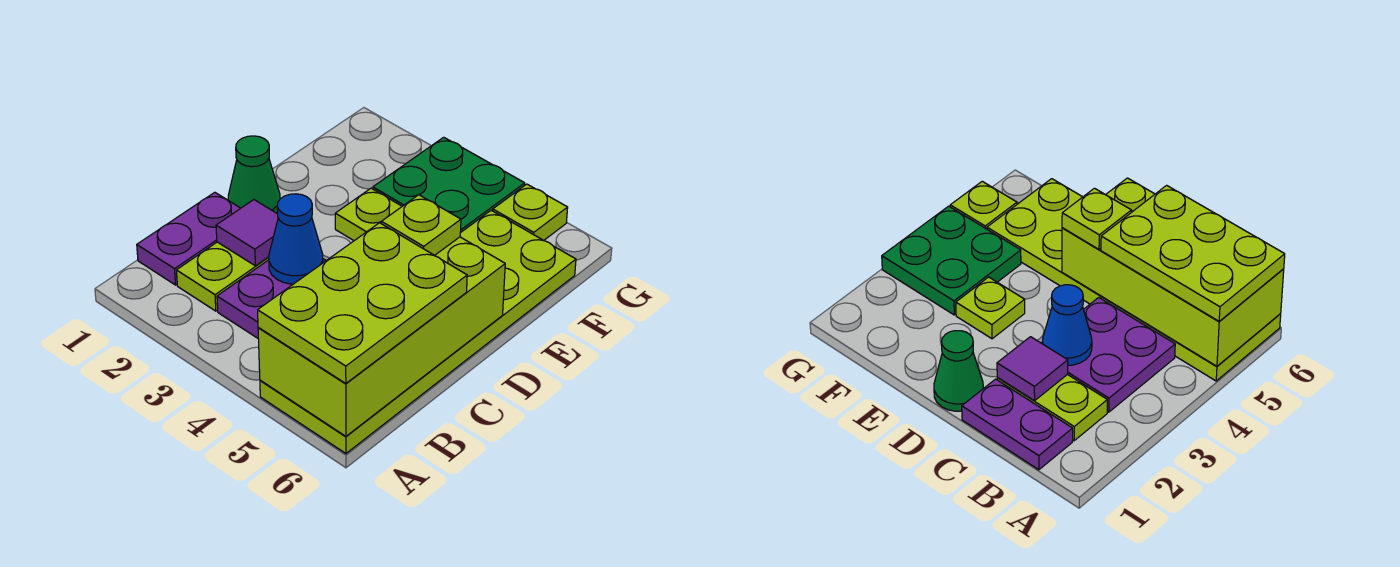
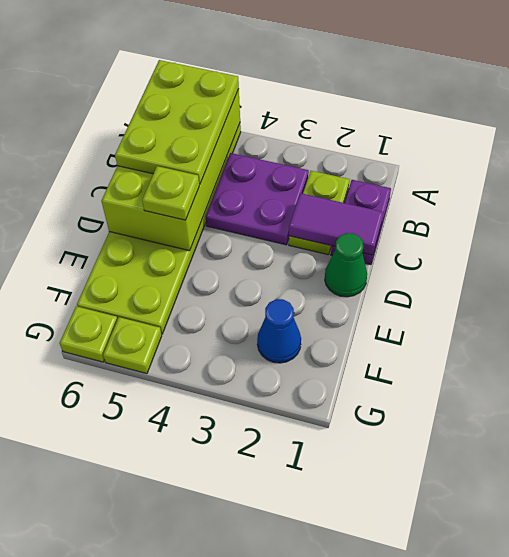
purple tile C2 level 2 -> purple tile C1:C2 level 2
blue cone C3 level 2 -> blue cone F2 level 1
lime plate E3 level 1 -> lime plate G6 level 1
green plate F3:G4 level 1 -> none

